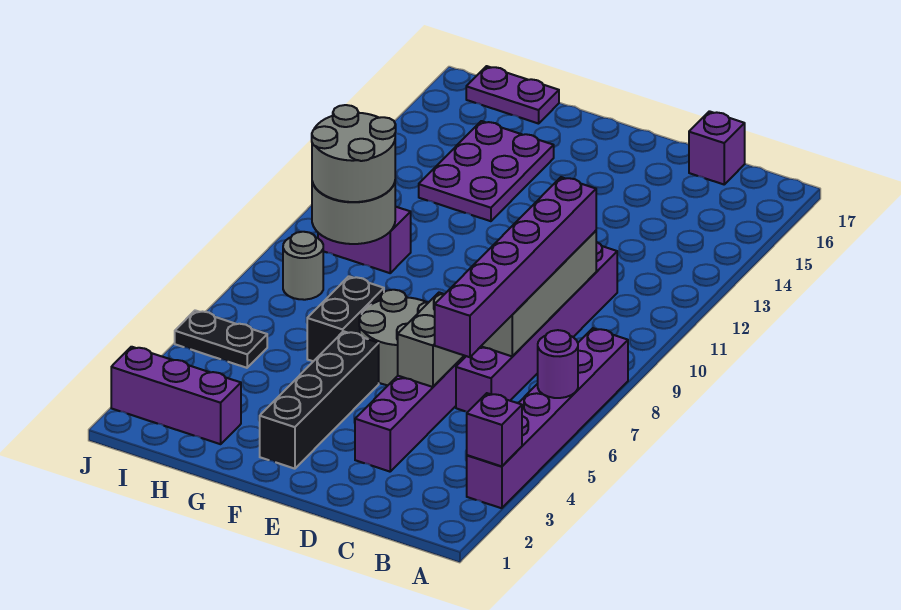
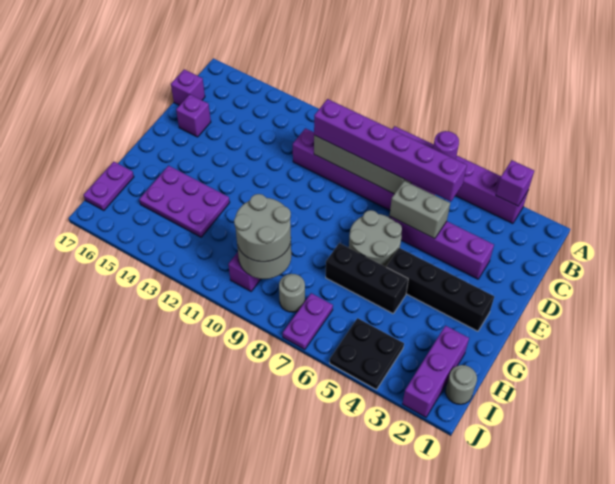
none -> purple brick D16 level 1
black brick G6:G7 level 1 -> black brick G5:G7 level 1
none -> grey round brick I1 level 1
black plate I5:J5 level 1 -> black plate I4:J5 level 1
none -> purple plate I7:J7 level 1

